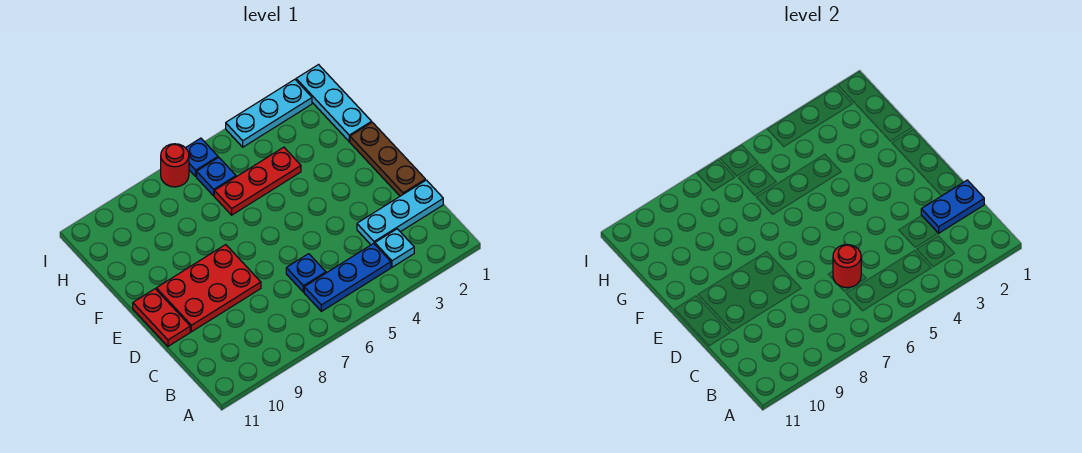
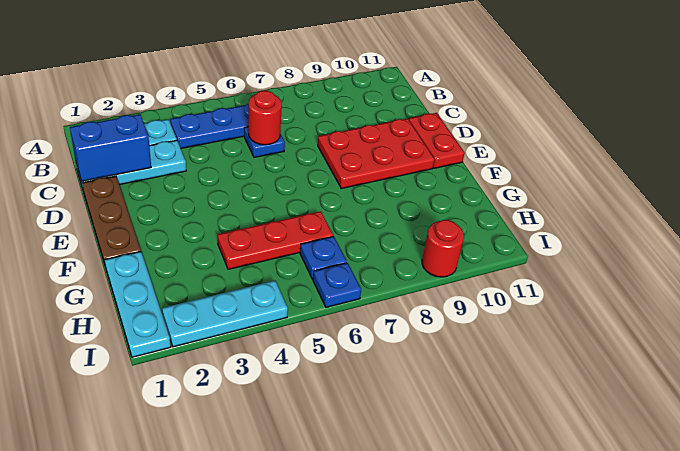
blue plate C1:C2 level 2 -> blue brick C1:C2 level 2
red round brick I7 level 1 -> red round brick I9 level 1

